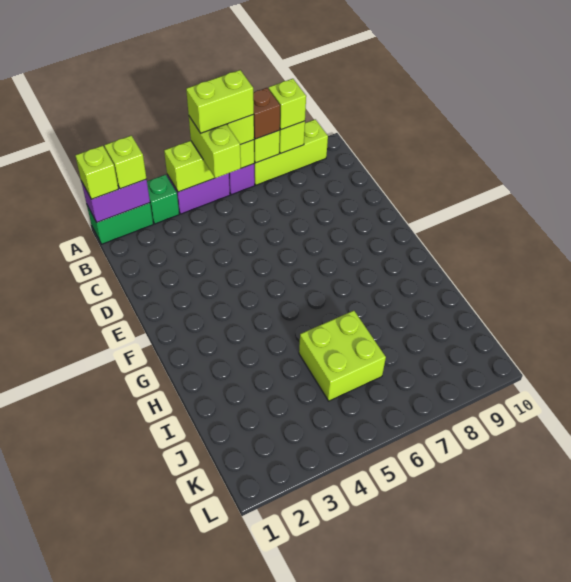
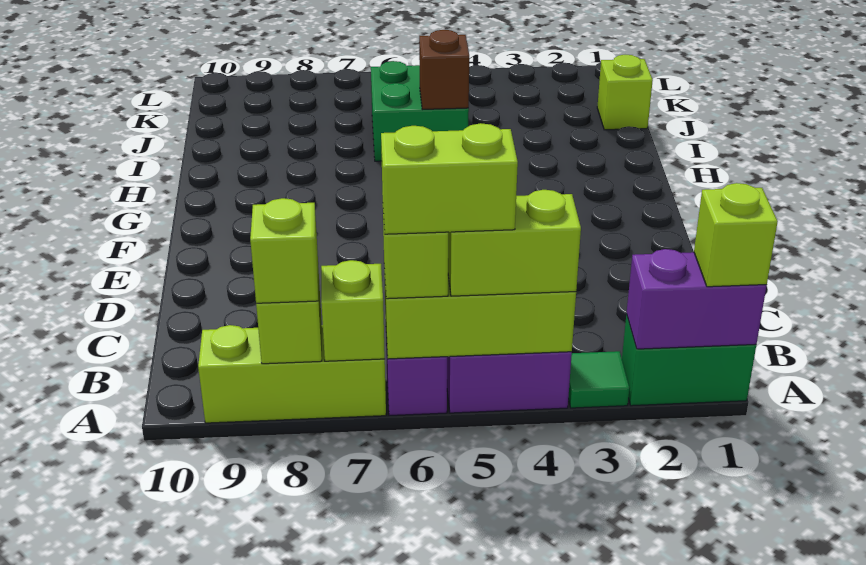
lime brick A2 level 3 -> lime brick J1 level 1
green brick A3 level 1 -> green tile A3 level 1
lime brick A5:B5 level 3 -> lime brick A4:A5 level 3
brown brick A7 level 3 -> brown brick I5 level 2
lime brick I5:J6 level 1 -> green brick I5:J6 level 1

